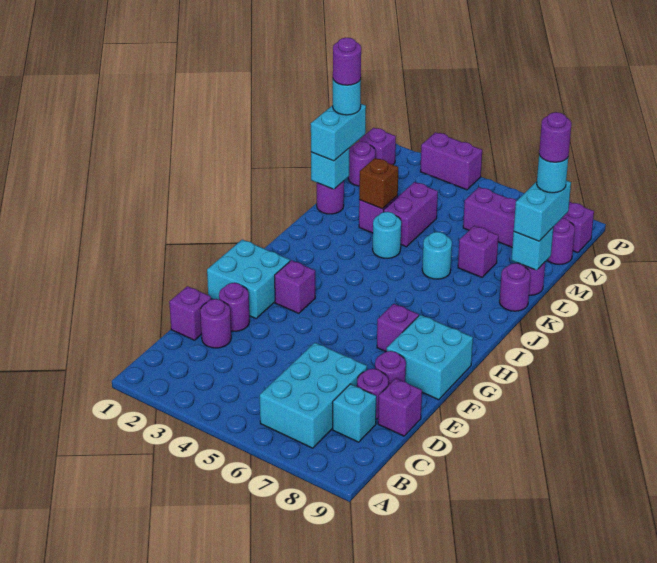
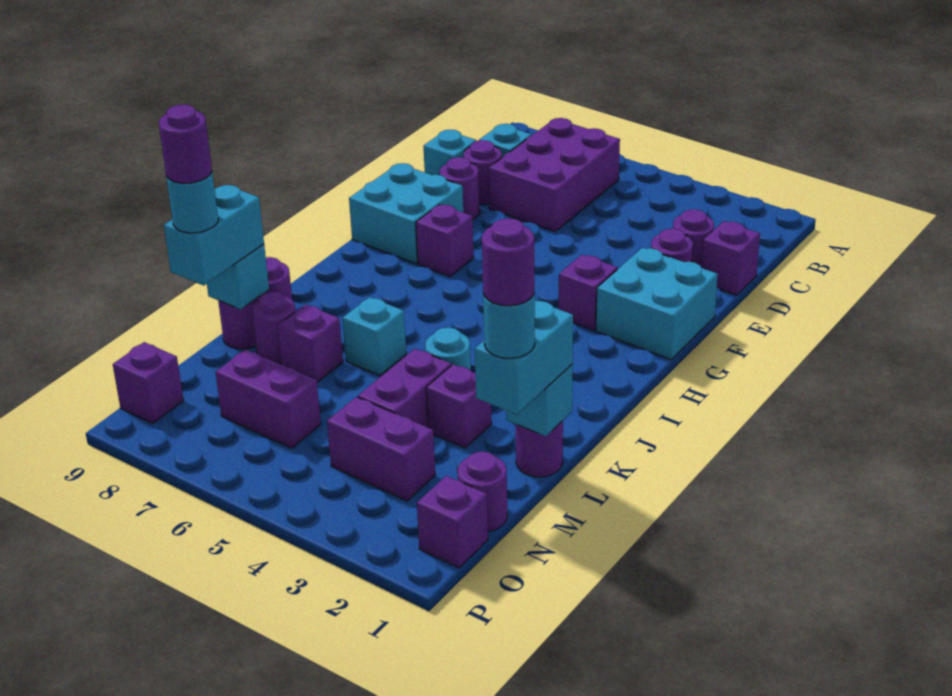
cyan brick B6:D7 level 1 -> purple brick B6:D7 level 1
purple brick D9 level 1 -> cyan brick D9 level 1
cyan round brick K6 level 1 -> cyan brick K6 level 1
brown brick L3 level 2 -> none
purple round brick N9 level 1 -> purple round brick L8 level 1
purple brick P3:P4 level 1 -> purple brick N3:N4 level 1

